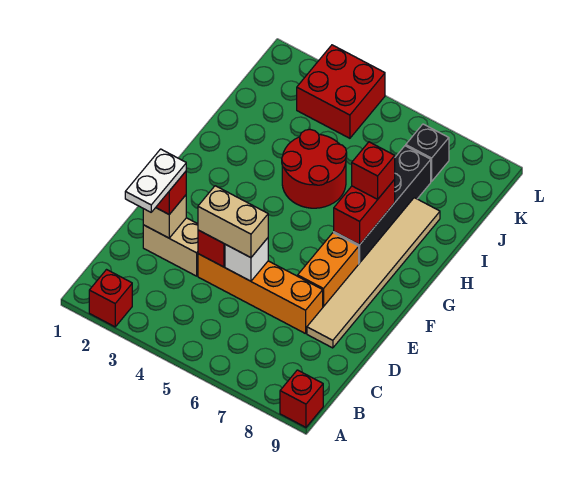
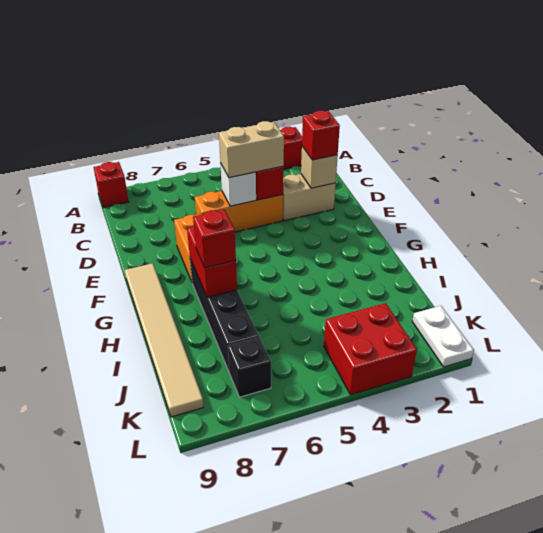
white plate C2:D2 level 4 -> white plate K1:L1 level 1
orange brick D4:D7 level 1 -> orange brick D4:D6 level 1
tan tile D8:I8 level 1 -> tan tile F9:K9 level 1
red round brick H4:I5 level 1 -> none

